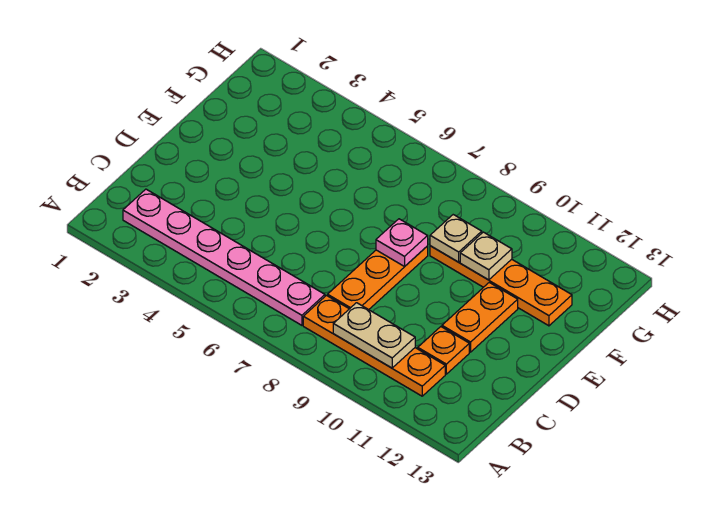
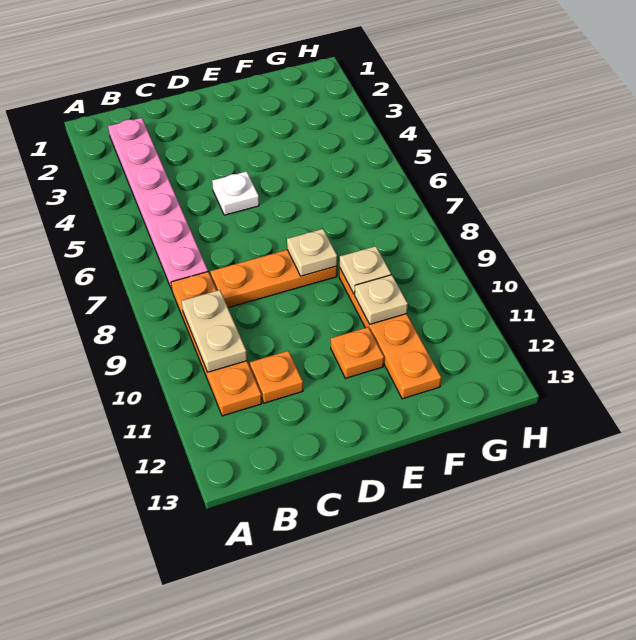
none -> white plate D5 level 1
orange plate D11:E11 level 1 -> orange plate E11 level 1
pink plate E8 level 2 -> tan plate E8 level 2

